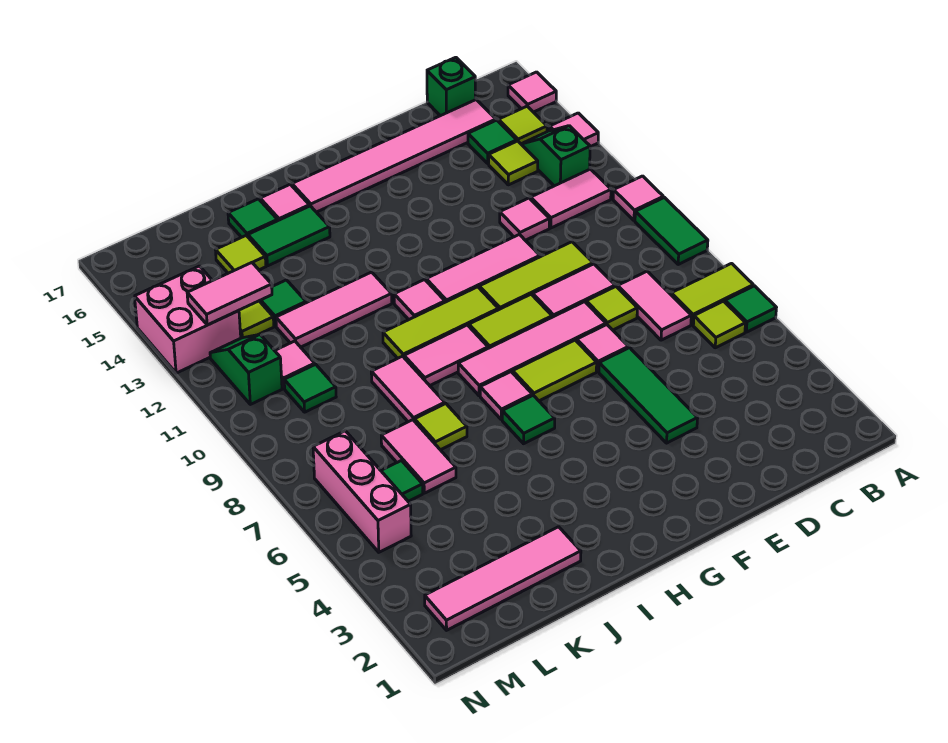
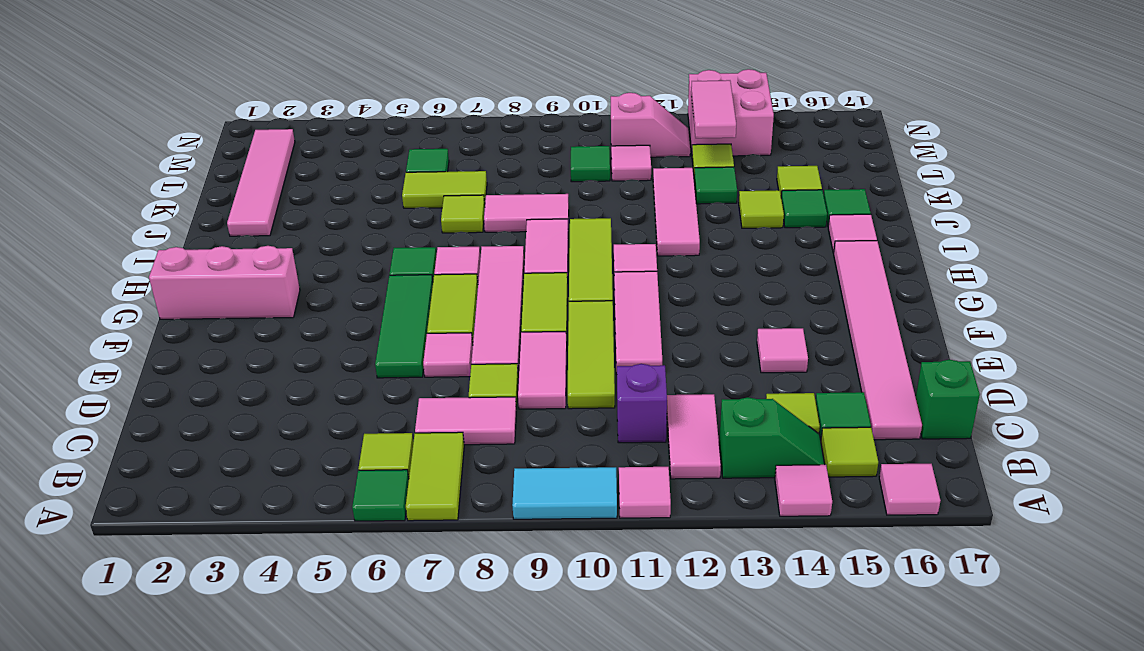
green tile A9:A10 level 1 -> cyan tile A9:A10 level 1
none -> purple brick C11 level 1
pink tile D12 level 1 -> pink tile E14 level 1
green tile E4:E6 level 1 -> green tile E6:G6 level 1
green tile I15:J15 level 1 -> green tile J15 level 1
none -> lime tile J14 level 1
pink tile K6:K7 level 1 -> lime tile K6:K7 level 1
pink brick M5:M7 level 1 -> pink brick G1:G3 level 1
green slope M11:M12 level 1 top 11 -> pink slope M11:M12 level 1 top 11

